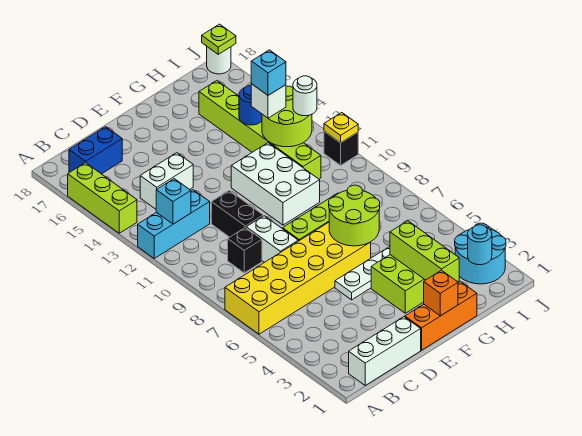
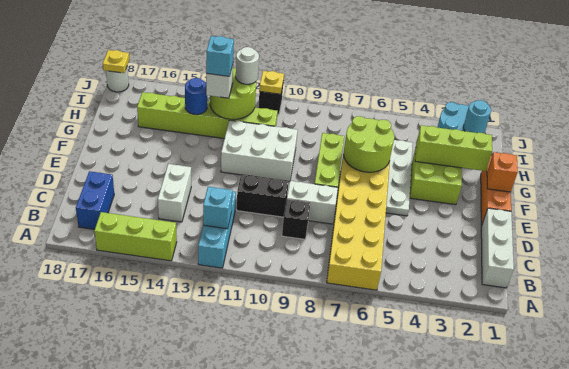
lime plate J18 level 2 -> yellow plate J18 level 2

